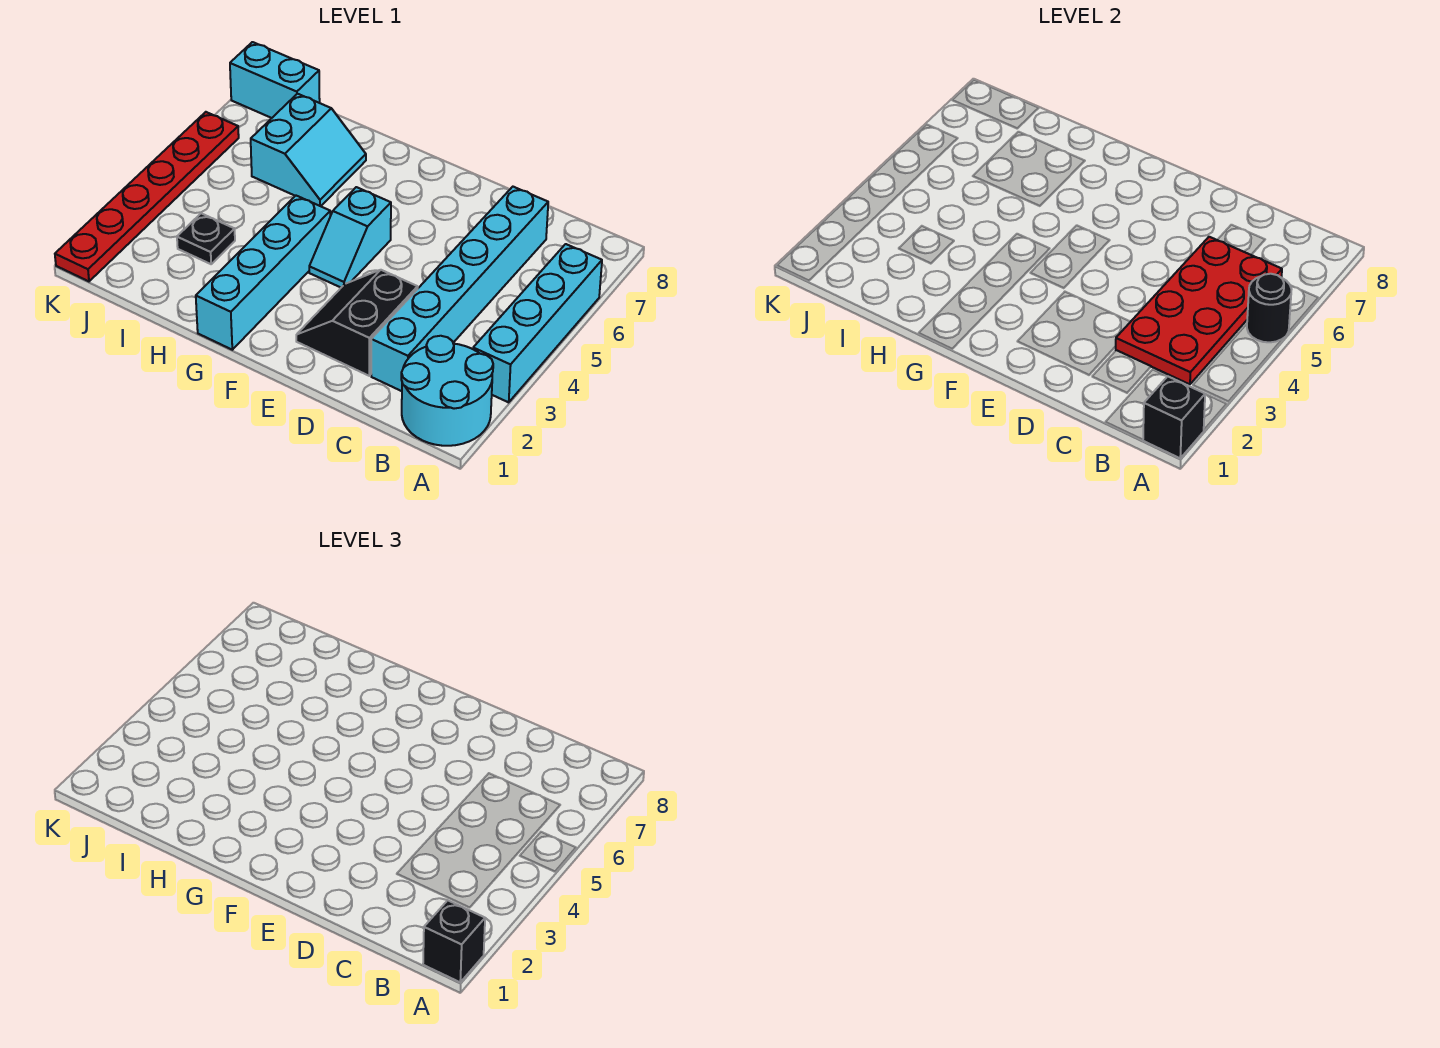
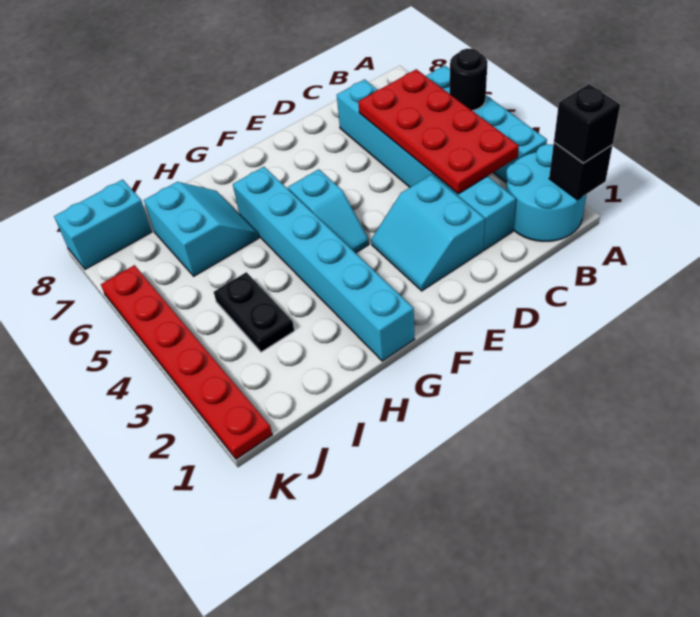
black slope D2:E3 level 1 top D -> cyan slope D2:E3 level 1 top D
cyan brick G1:G4 level 1 -> cyan brick G1:G6 level 1
black plate I3 level 1 -> black plate I3:I4 level 1

